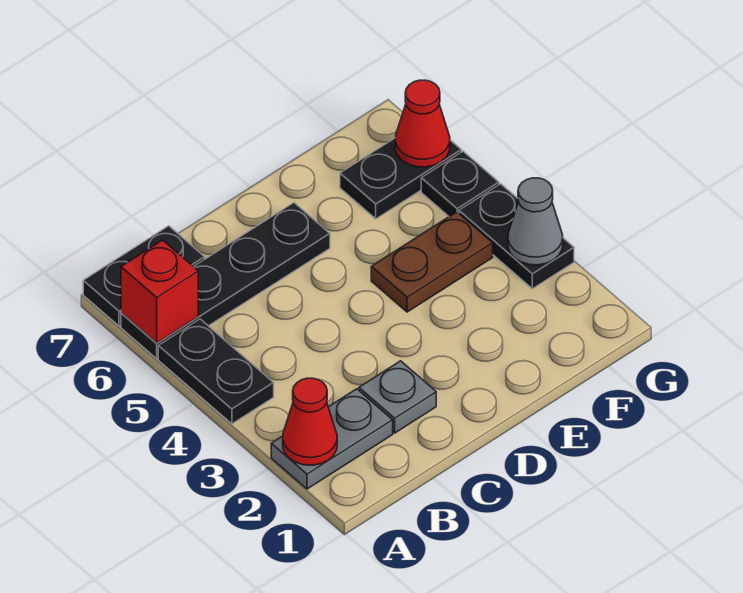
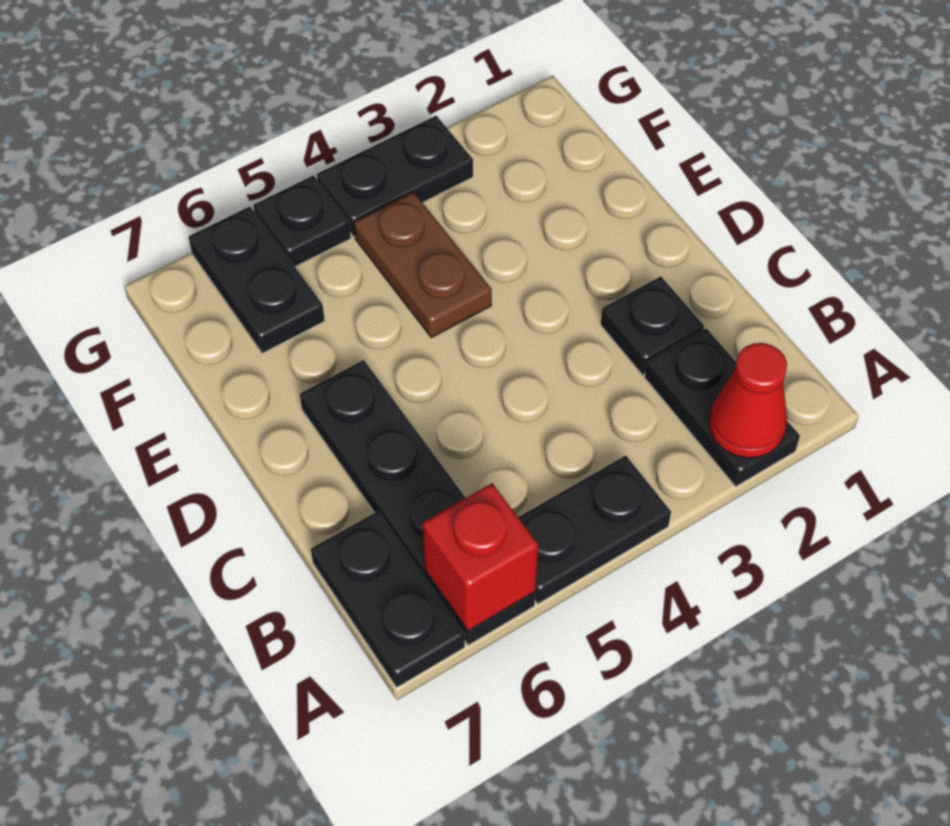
grey plate A2:B2 level 1 -> black plate A2:B2 level 1
grey plate C2 level 1 -> black plate C2 level 1
grey cone G3 level 2 -> none
red cone G6 level 2 -> none

